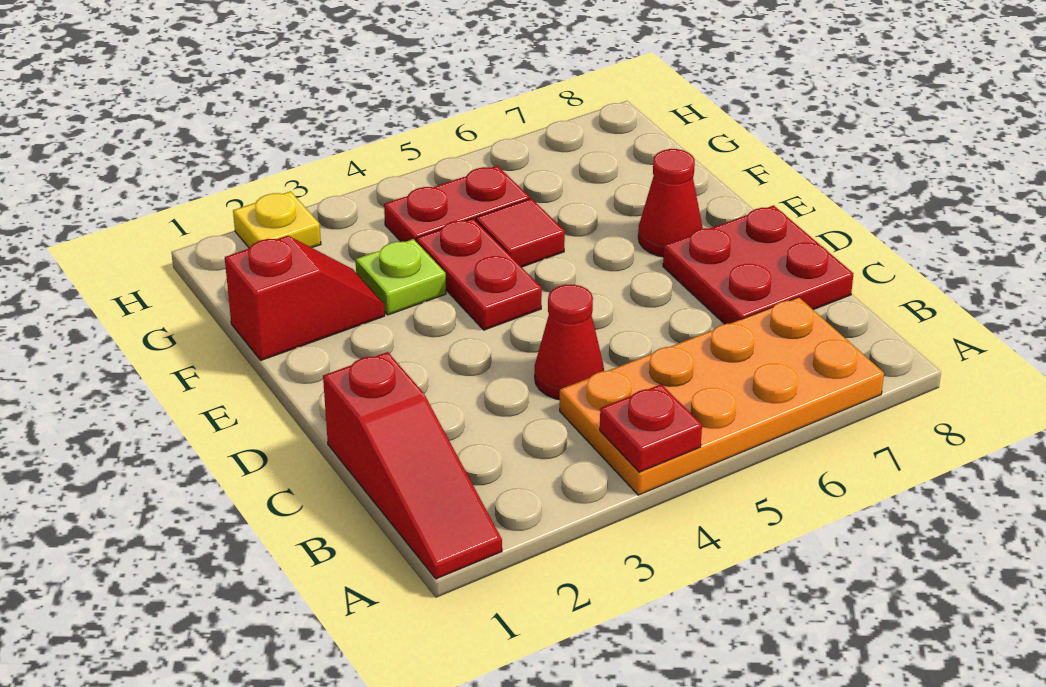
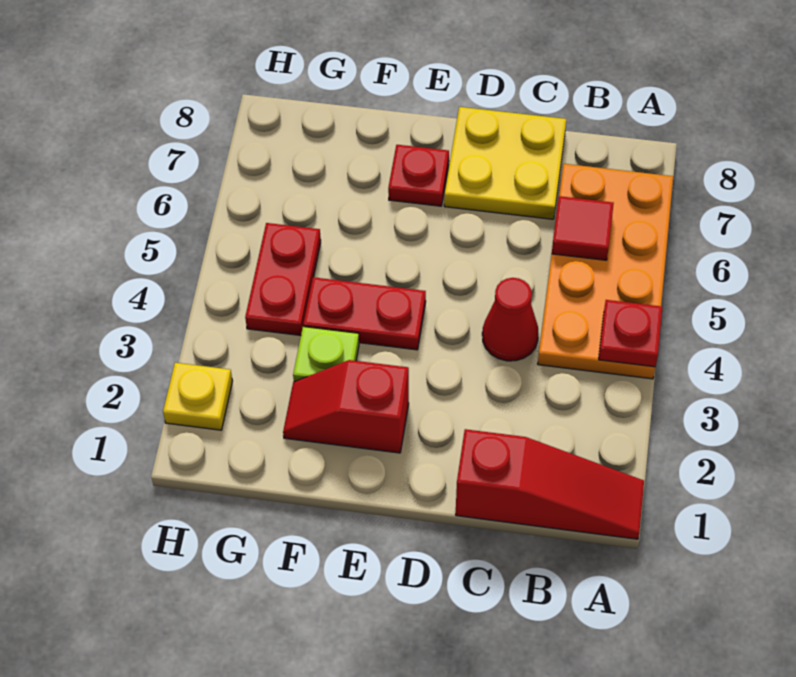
red plate C7:D8 level 1 -> yellow plate C7:D8 level 1
red cone E7 level 1 -> red plate E7 level 1
red slope F1:F2 level 1 top 1 -> red slope E2:F2 level 1 top E
red tile F5 level 1 -> red tile B6 level 2

